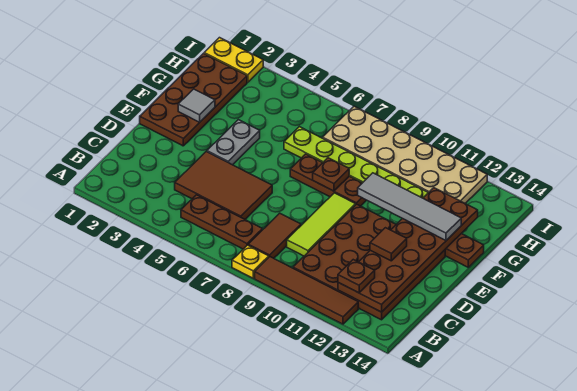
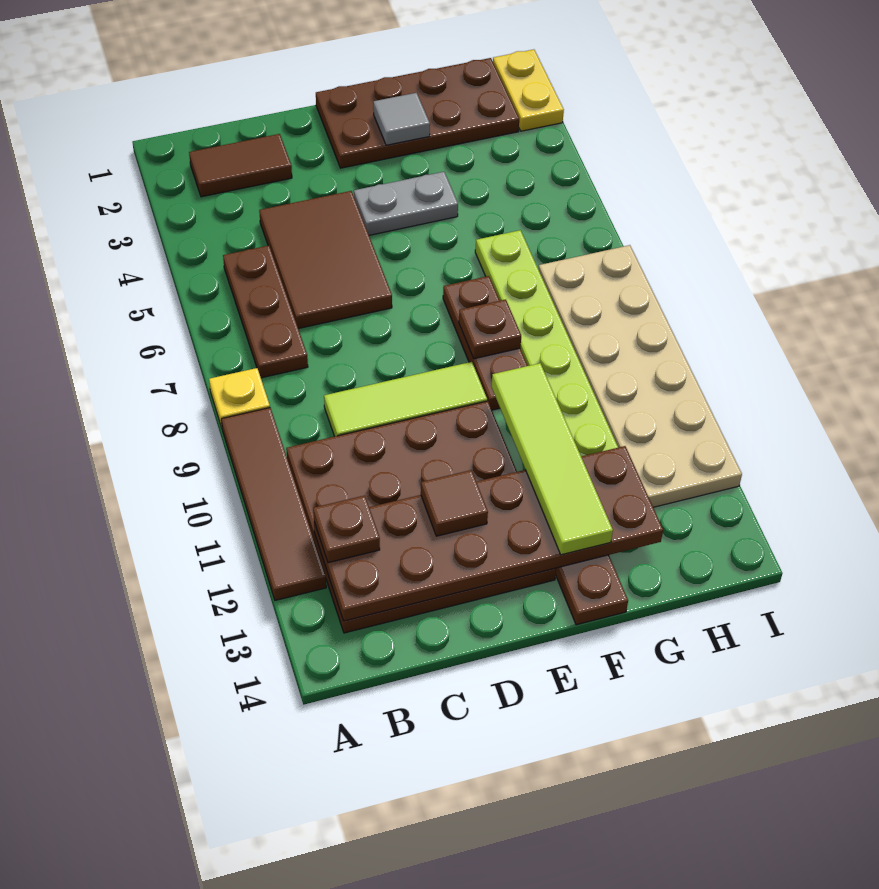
brown tile B8:C8 level 1 -> brown tile B2:C2 level 1
grey tile F10:F13 level 3 -> lime tile F10:F13 level 3

